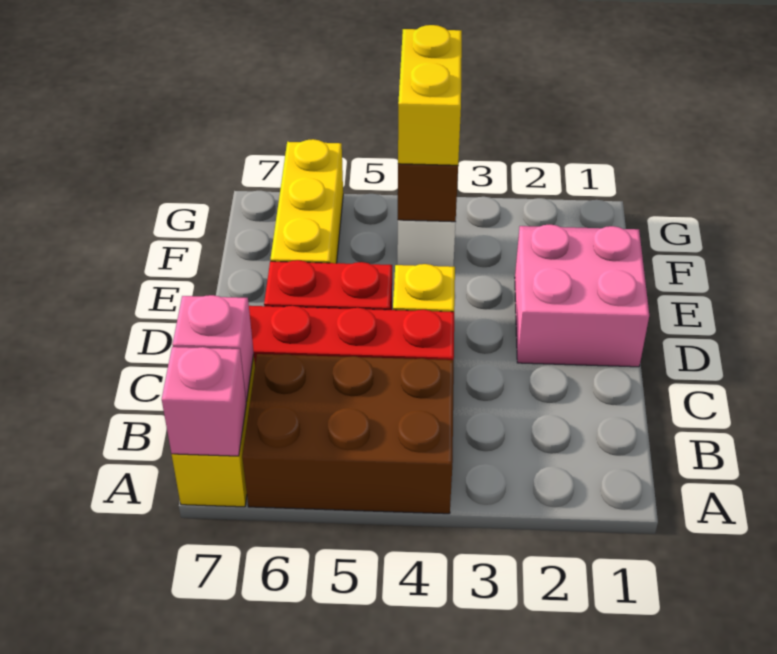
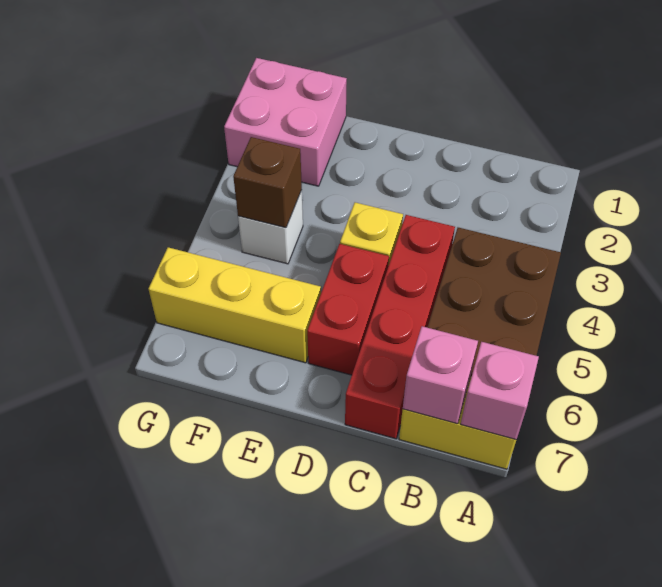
pink brick D1:E2 level 1 -> pink brick F1:G2 level 1
yellow brick F4:G4 level 3 -> none

